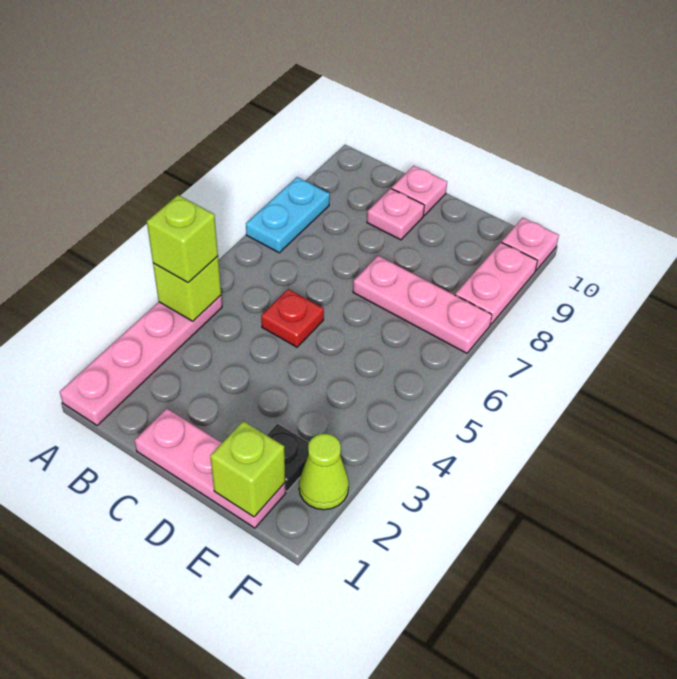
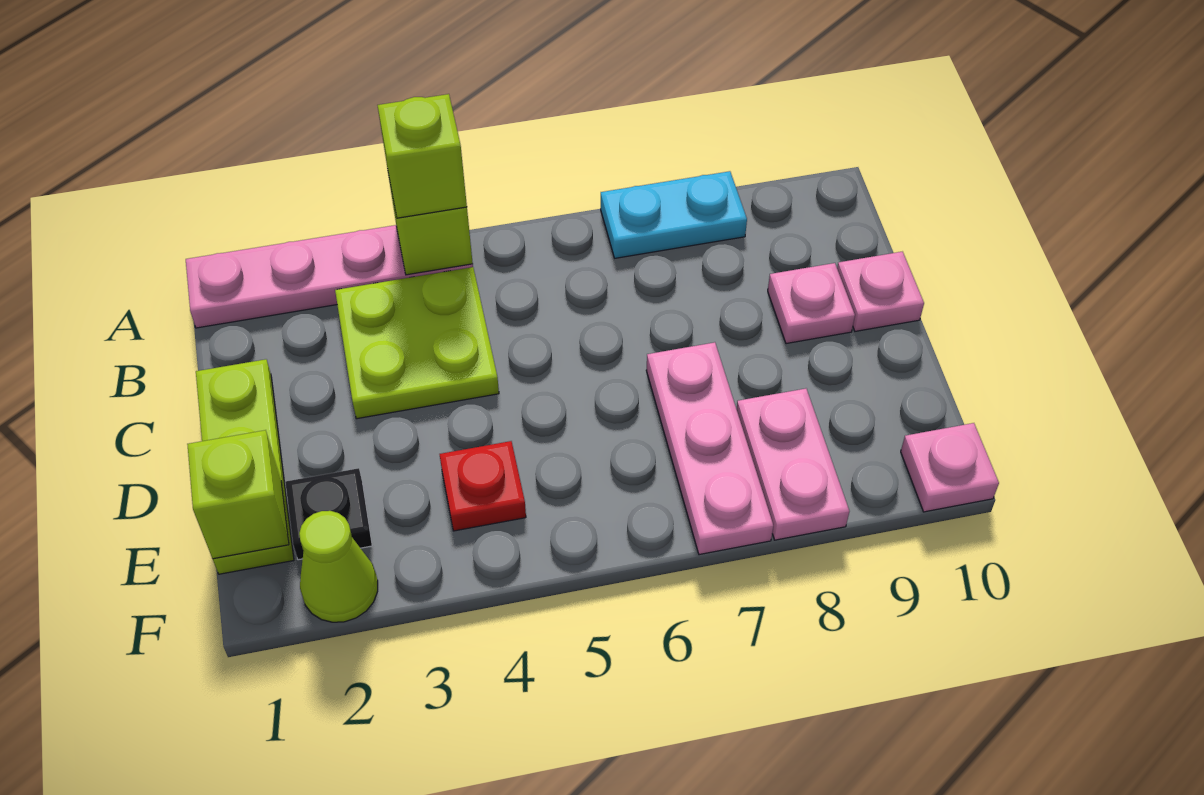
none -> lime plate B3:C4 level 1
pink plate C1:E1 level 1 -> lime plate C1:E1 level 1
red plate C5 level 1 -> red plate E4 level 1
pink plate F8:F9 level 1 -> pink plate E8:F8 level 1

